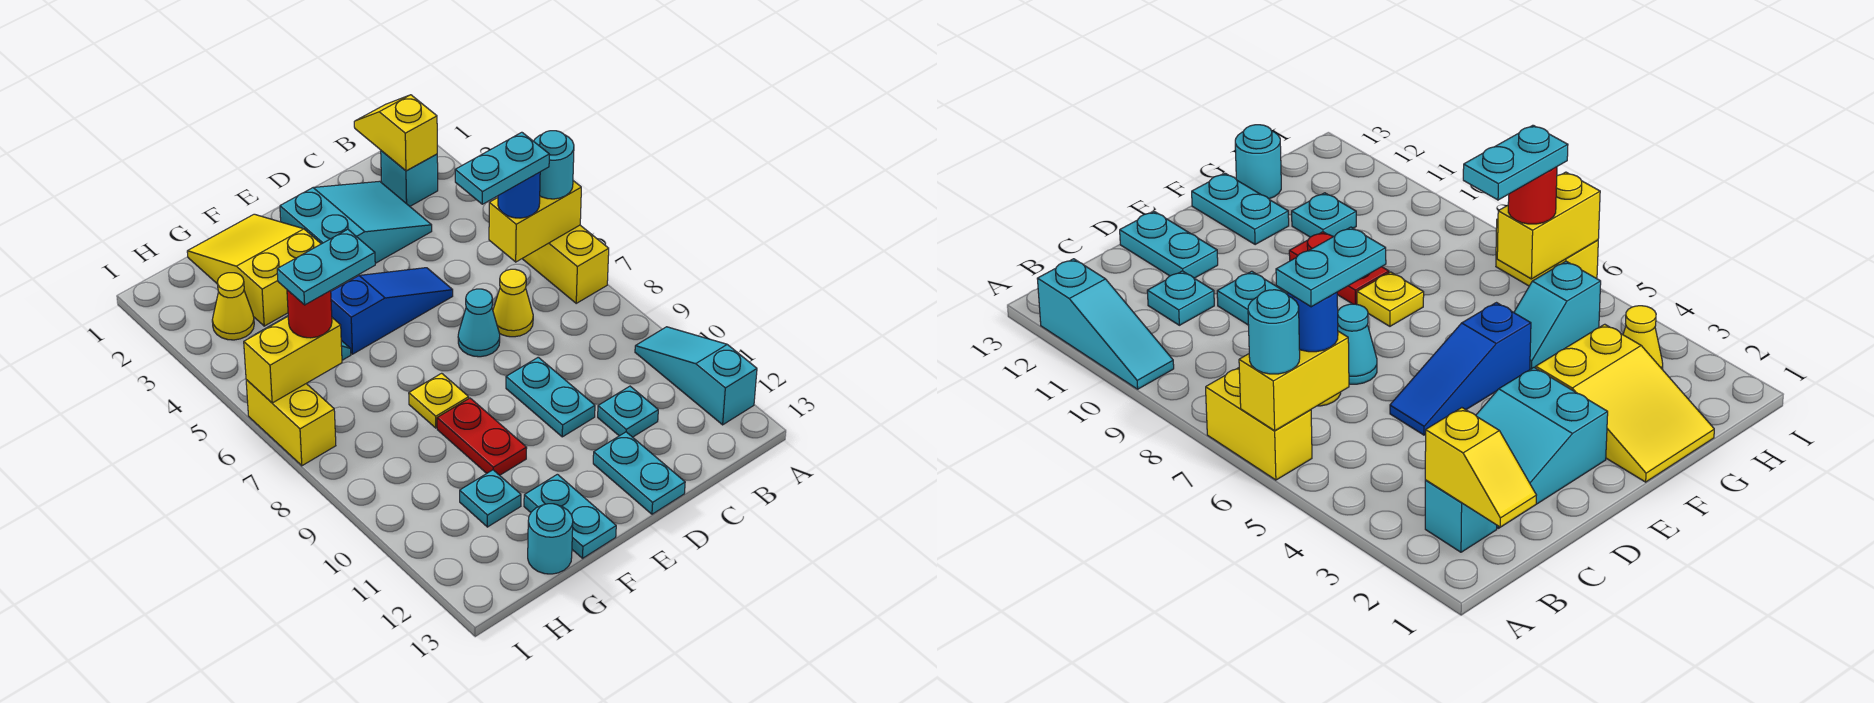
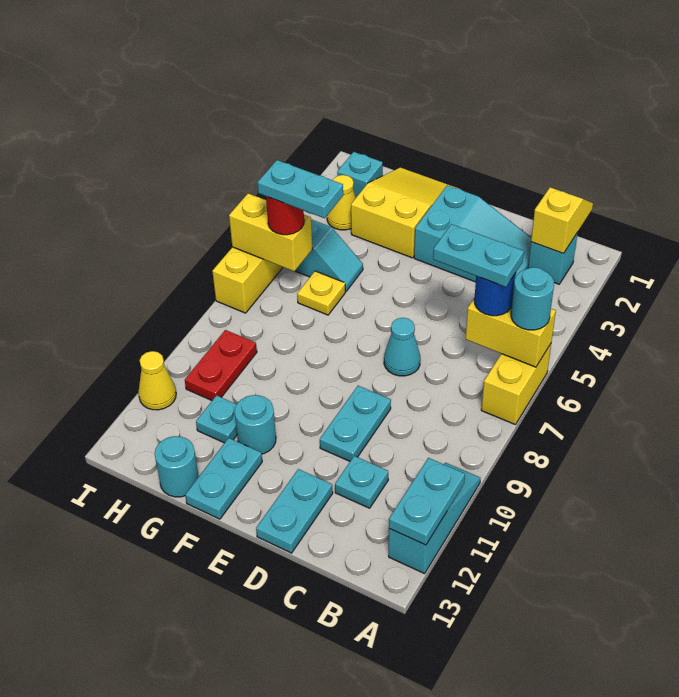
none -> cyan plate A11:A12 level 2
yellow cone C7 level 1 -> yellow cone I11 level 1
blue slope D5:F5 level 1 top F -> none
yellow plate F8 level 1 -> yellow plate G6 level 1
red plate F9:F10 level 1 -> red plate H9:H10 level 1
none -> cyan round brick F11 level 1
none -> cyan brick H2 level 1

